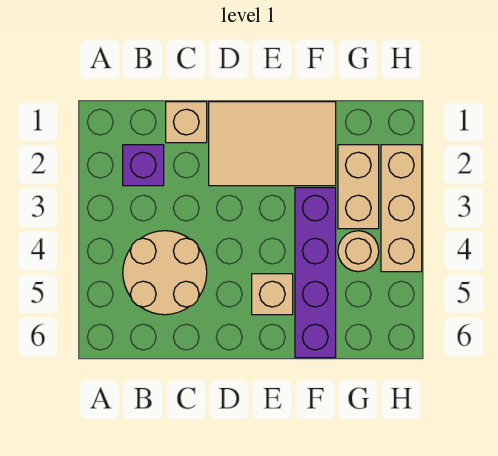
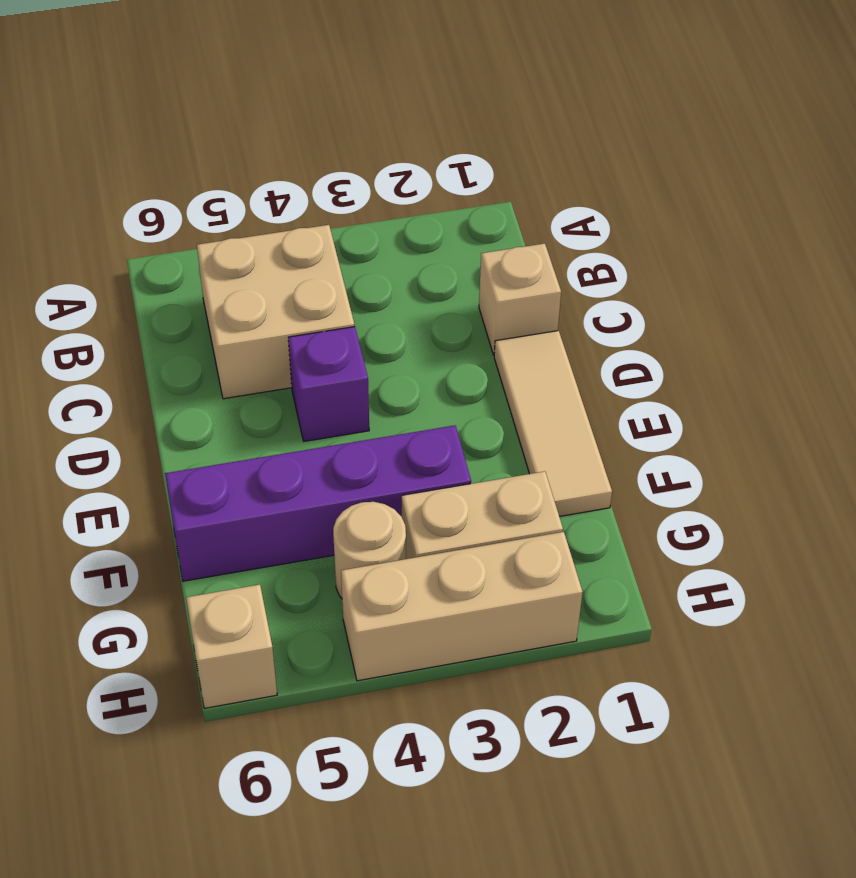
purple brick B2 level 1 -> purple brick D4 level 1
tan round brick B4:C5 level 1 -> tan brick B4:C5 level 1
tan tile D1:F2 level 1 -> tan tile D1:F1 level 1
tan brick E5 level 1 -> tan brick H6 level 1

